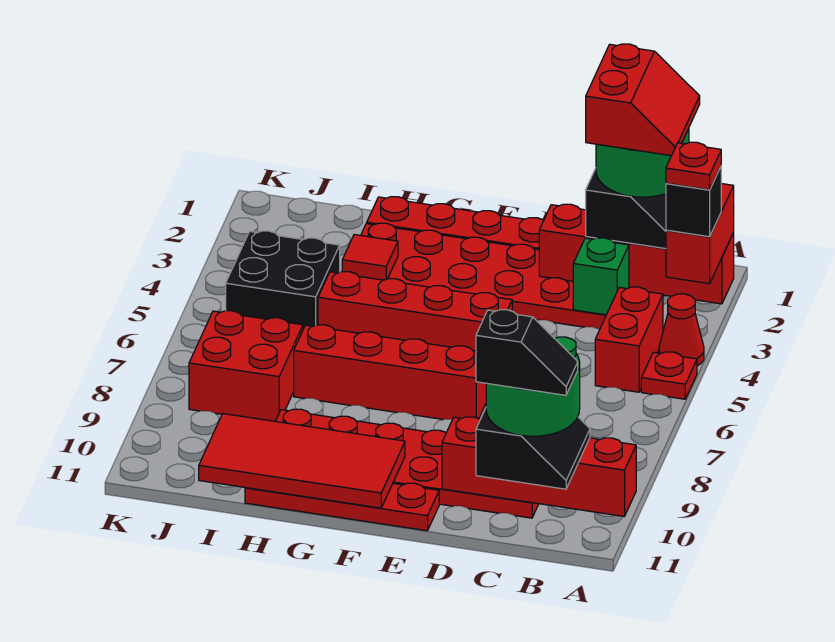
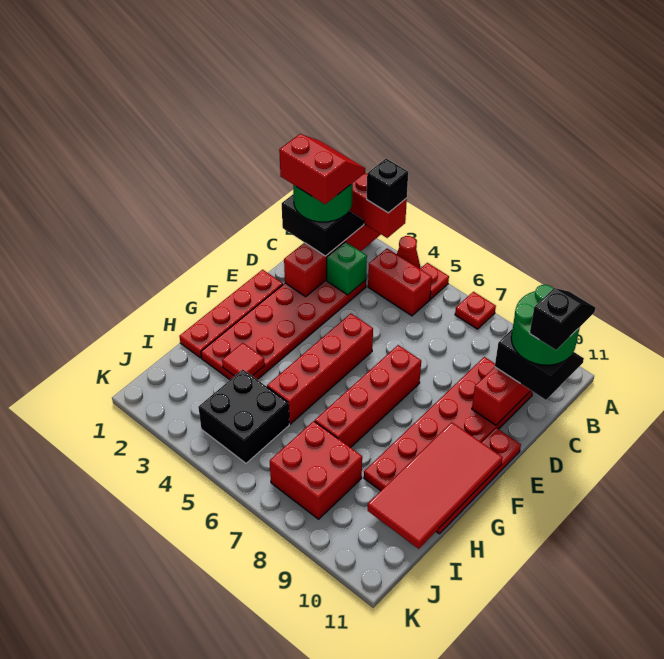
red plate A3 level 5 -> red plate A7 level 1

